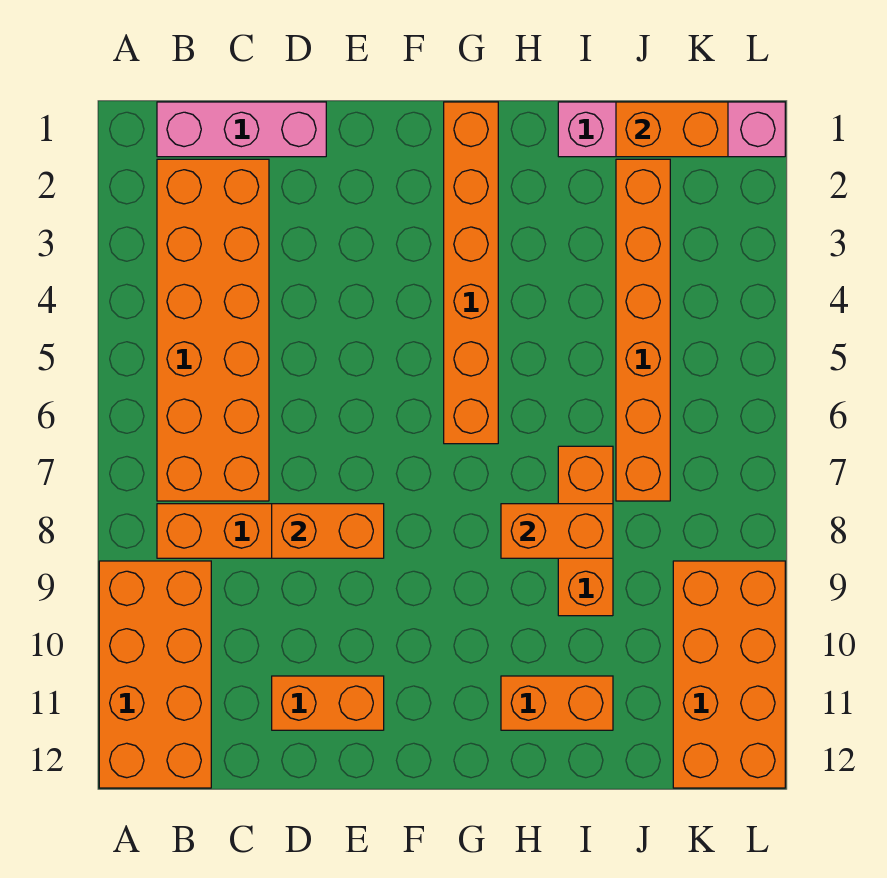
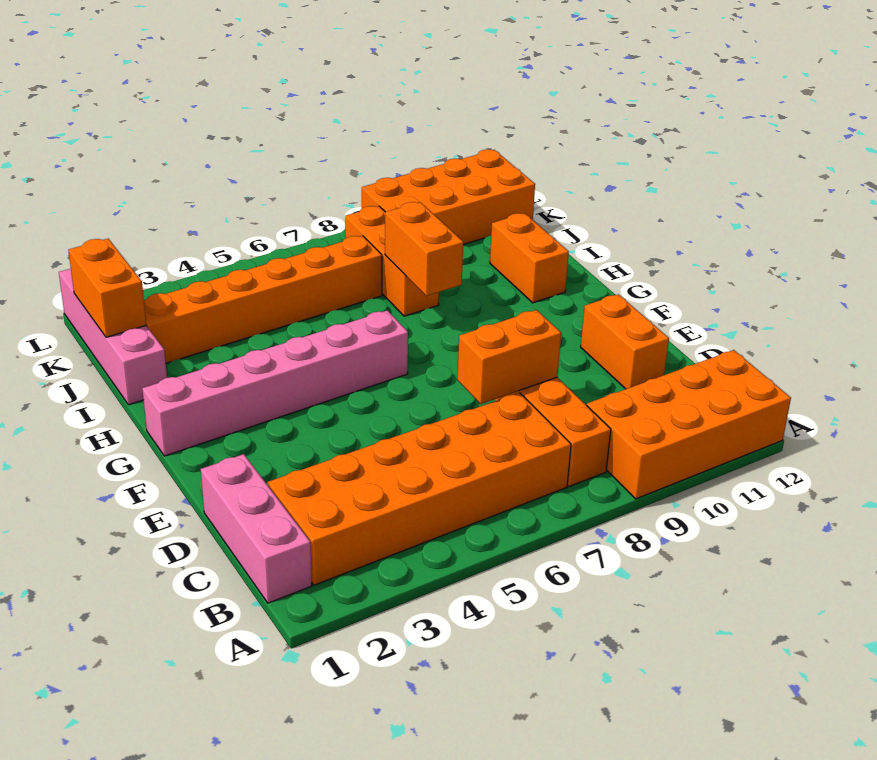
orange brick D8:E8 level 2 -> orange brick D7:D8 level 2
orange brick G1:G6 level 1 -> pink brick G1:G6 level 1
orange brick I7:I9 level 1 -> orange brick I8:K8 level 1

